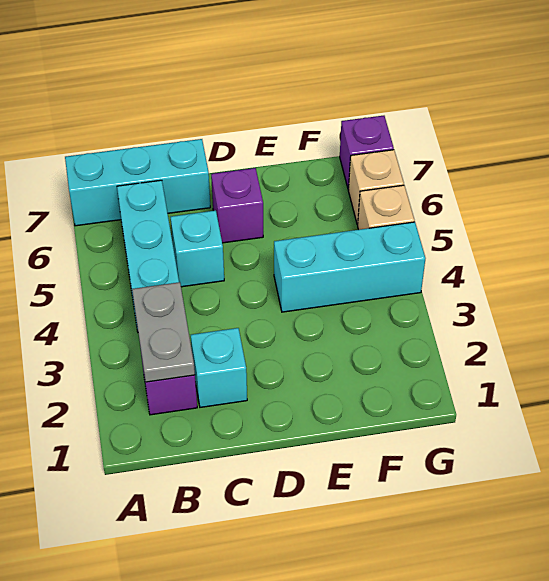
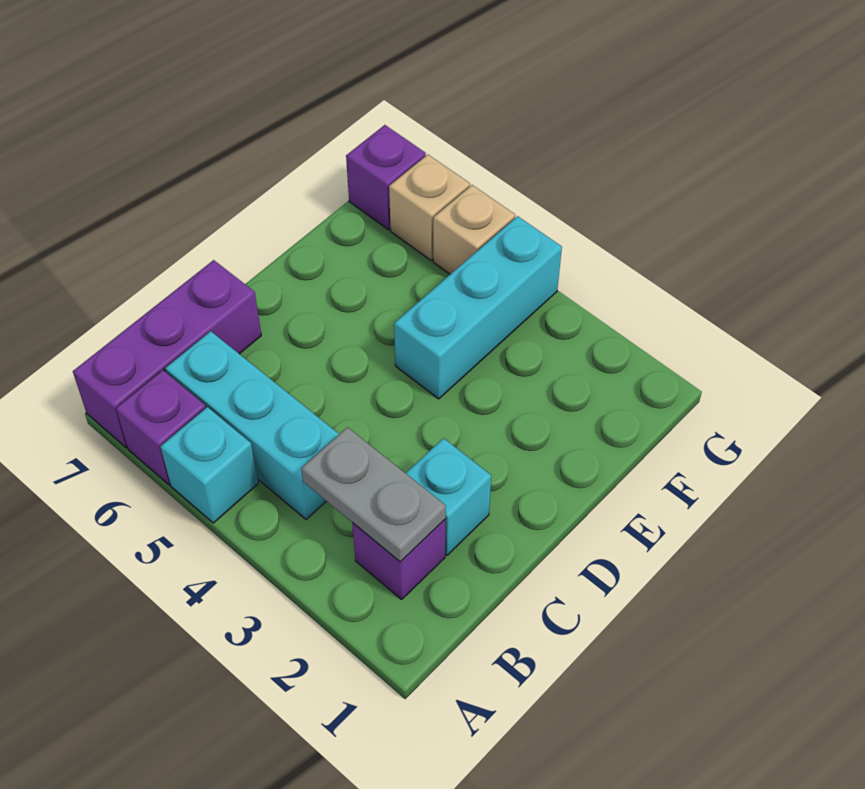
cyan brick A7:C7 level 1 -> purple brick A7:C7 level 1
cyan brick C5 level 1 -> cyan brick A5 level 1
purple brick D6 level 1 -> purple brick A6 level 1

